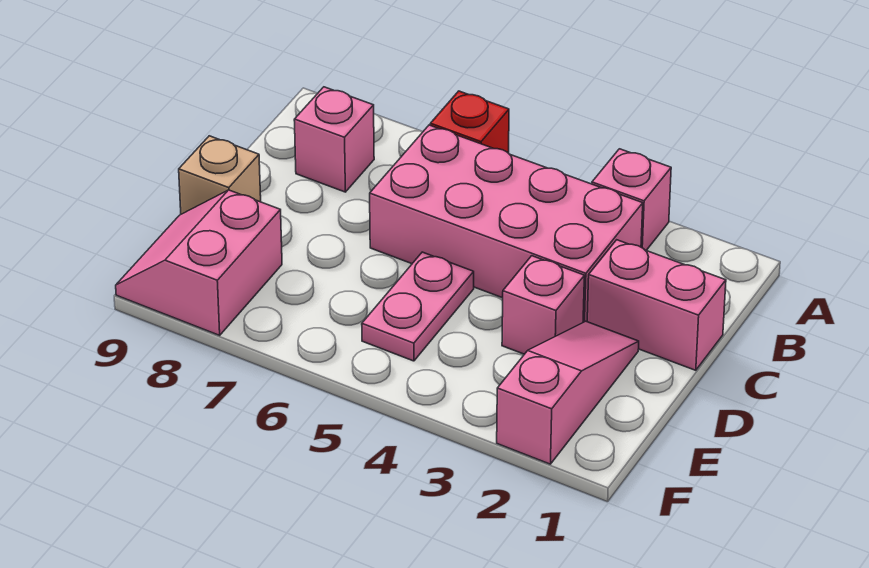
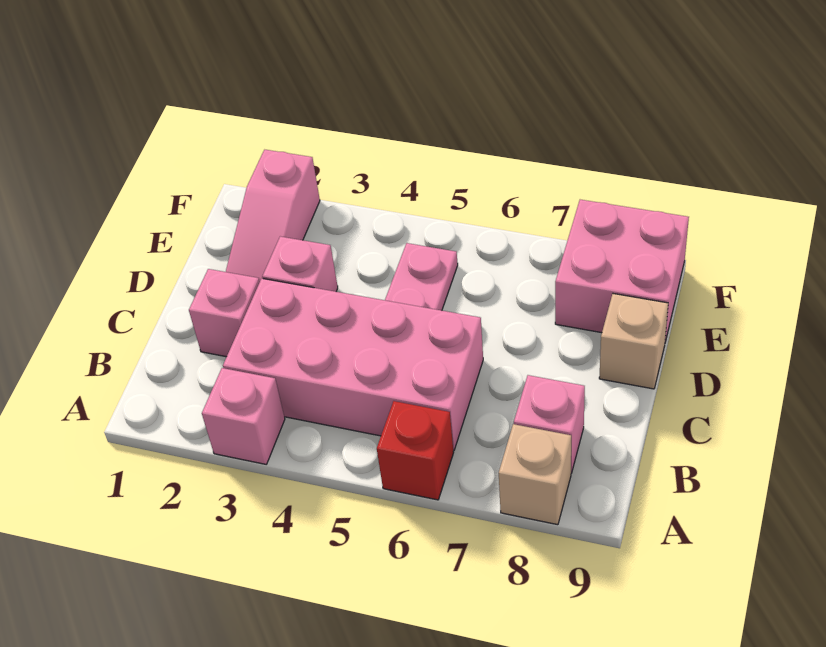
none -> tan brick A8 level 1
pink brick C1:C2 level 1 -> pink brick C2 level 1
pink slope E8:F9 level 1 top 8 -> pink brick E8:F9 level 1

